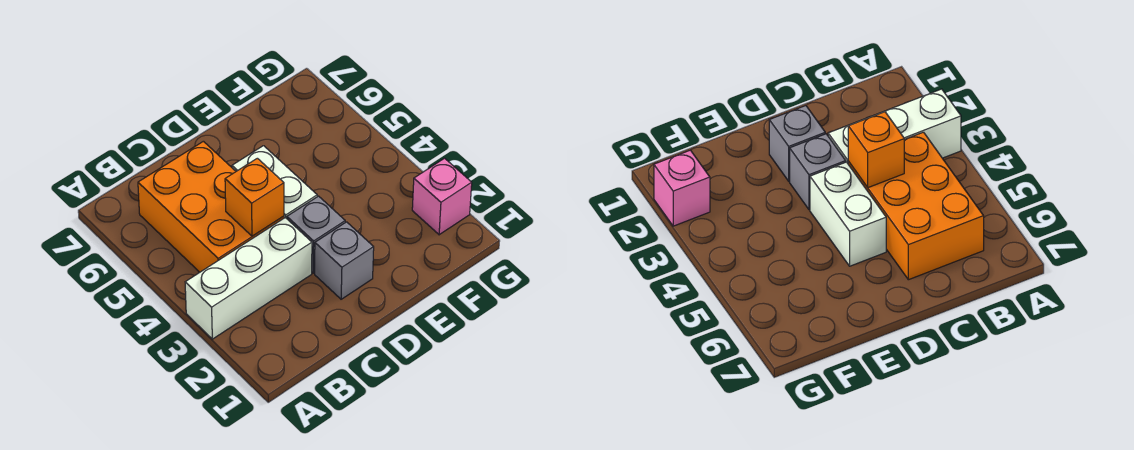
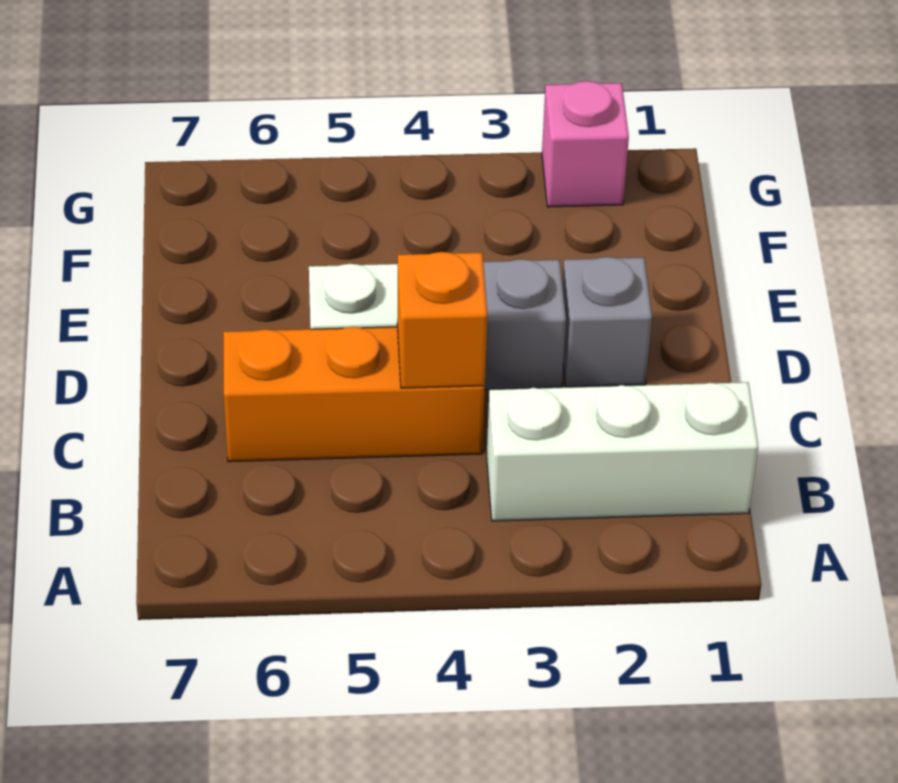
white brick A3:C3 level 1 -> white brick B1:B3 level 1
orange brick B4:C6 level 1 -> orange brick C4:C6 level 1

